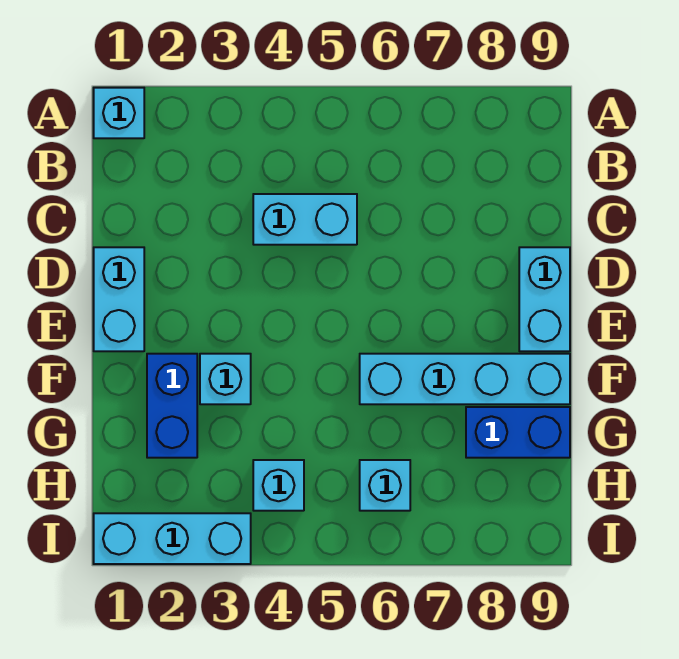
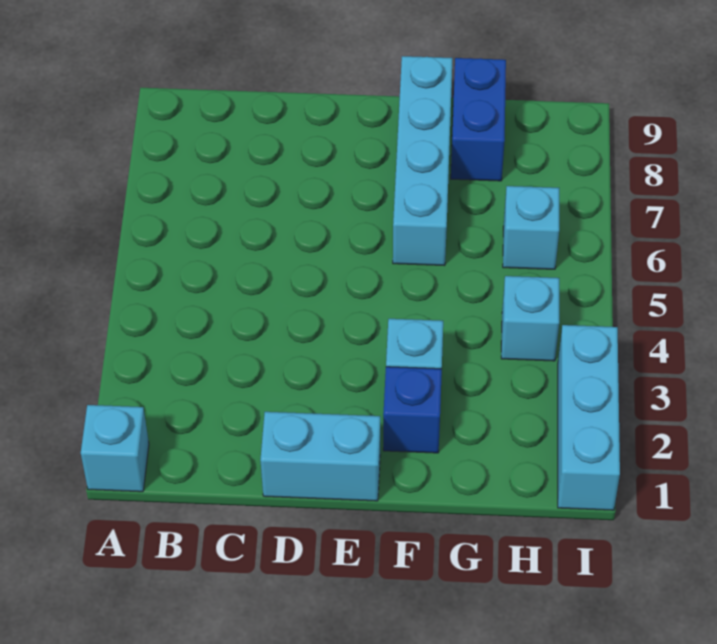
cyan brick C4:C5 level 1 -> none
cyan brick D9:E9 level 1 -> none
blue brick F2:G2 level 1 -> blue brick F2 level 1

